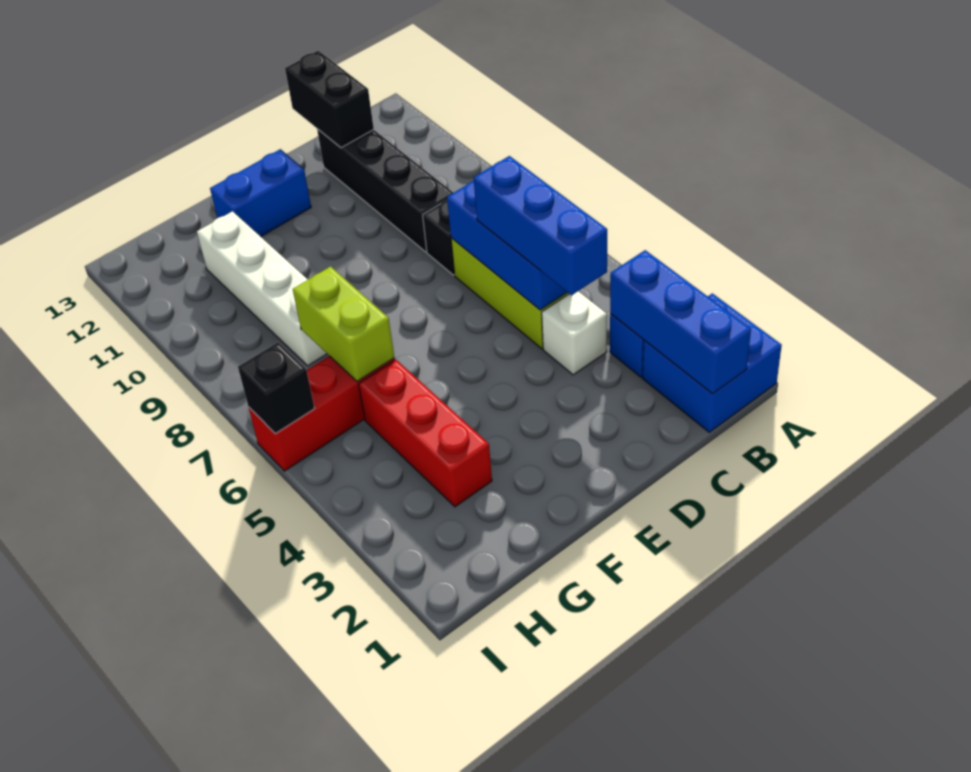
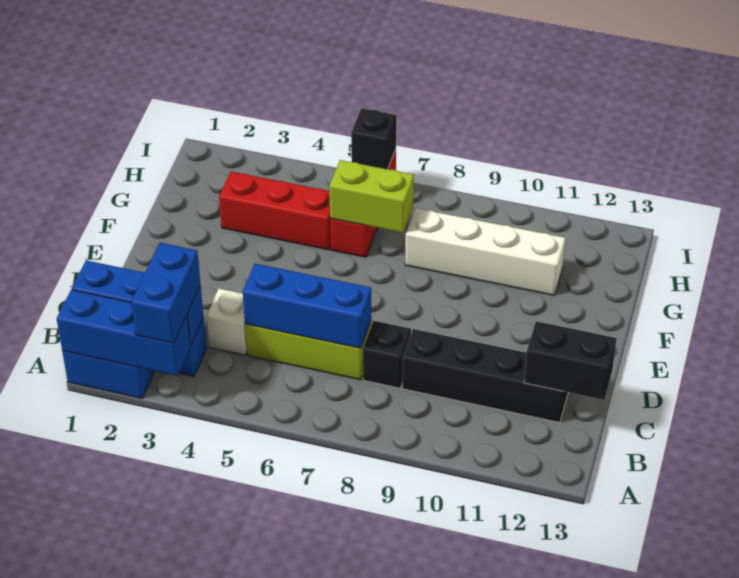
blue brick C4:C6 level 3 -> blue brick A1:A3 level 2
blue brick E12:F12 level 1 -> blue brick A3:B3 level 3

